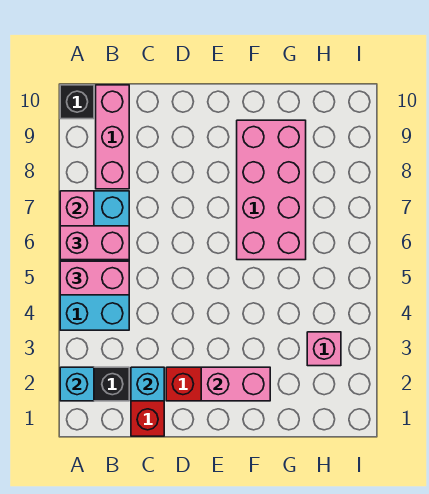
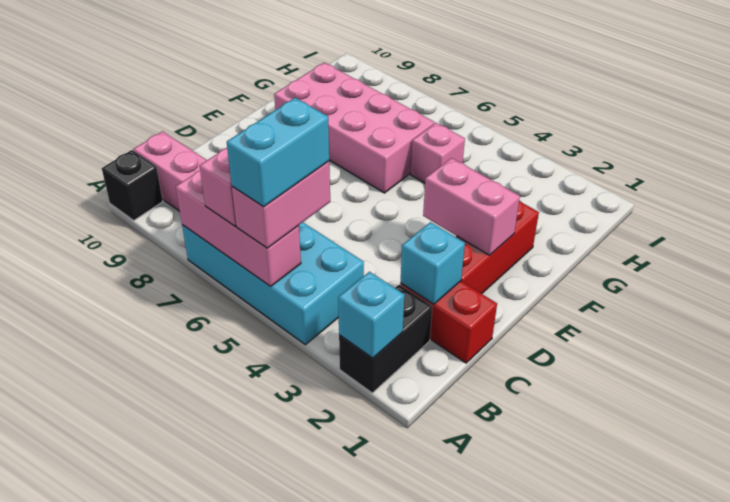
none -> cyan brick A5:B5 level 4
pink brick E2:F2 level 2 -> pink brick E2:E3 level 2
pink brick H3 level 1 -> pink brick G5 level 1

